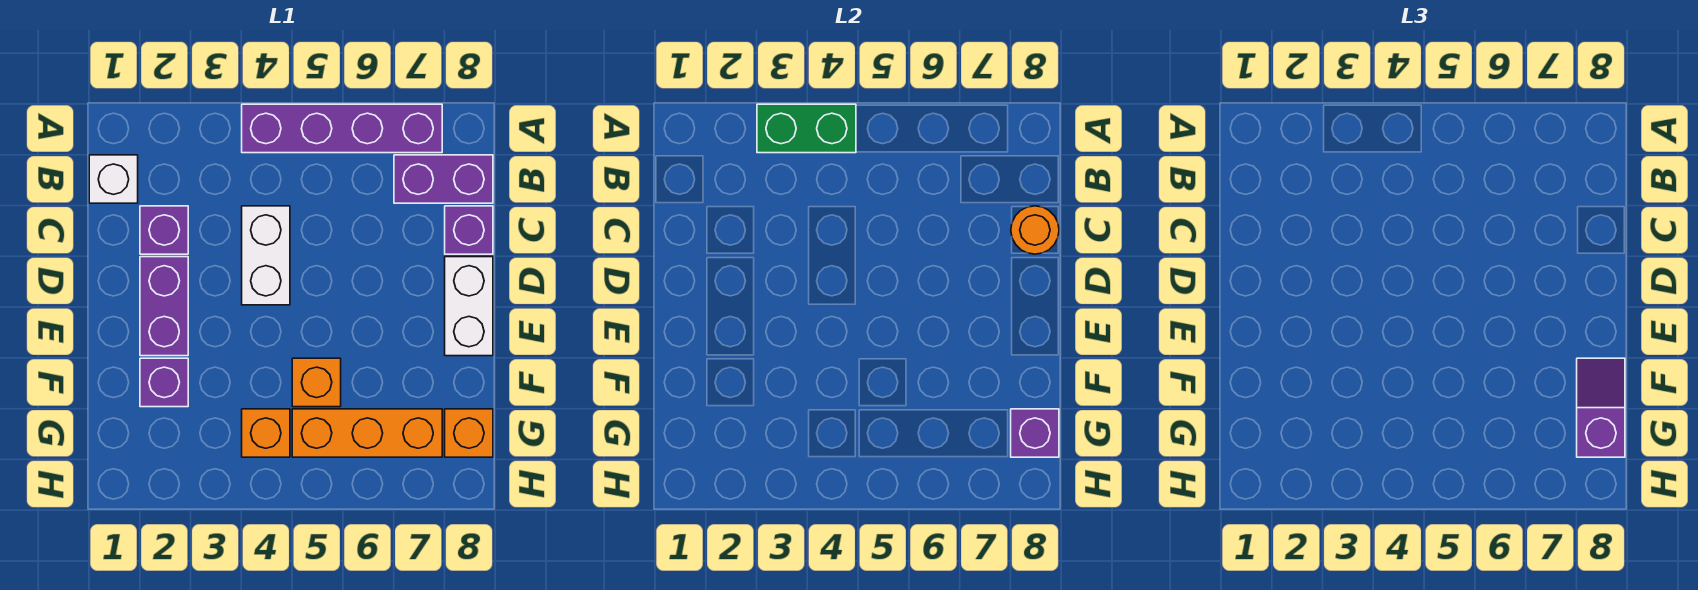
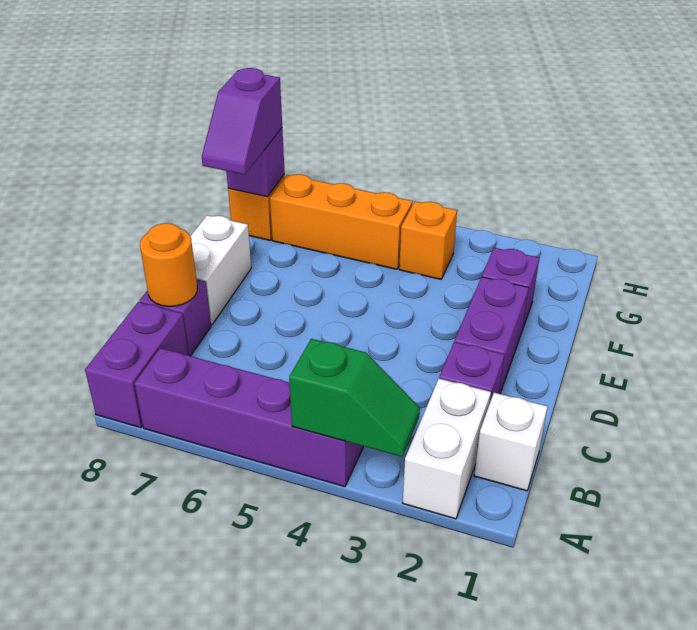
green brick A3:A4 level 2 -> green slope A3:A4 level 2 top 4
purple brick B7:B8 level 1 -> purple brick A8:B8 level 1
white brick C4:D4 level 1 -> white brick A2:B2 level 1
orange brick F5 level 1 -> none

